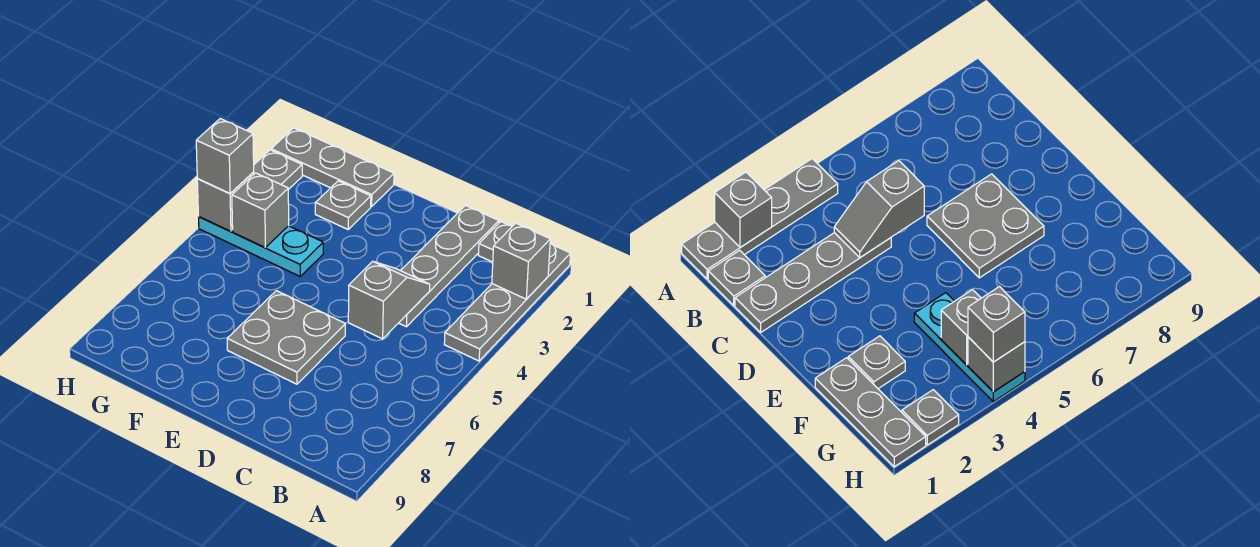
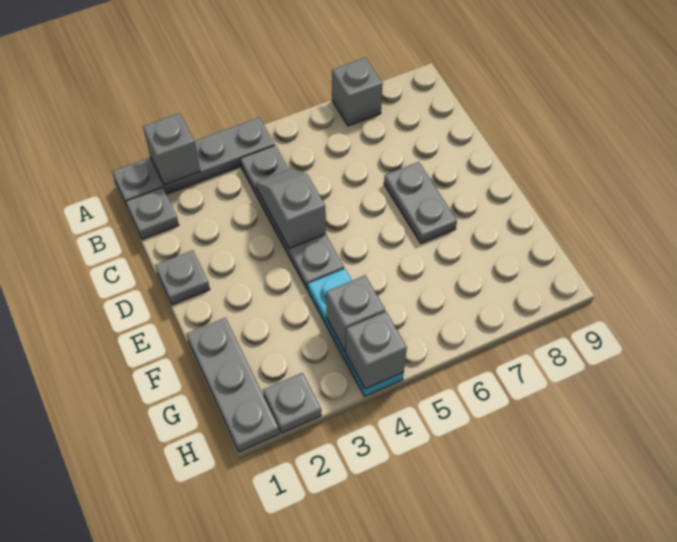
grey plate C1:C4 level 1 -> grey plate B4:E4 level 1
grey slope C4:C5 level 2 top 5 -> grey slope C4:D4 level 2 top D
grey plate D6:E7 level 1 -> grey plate D7:E7 level 1
grey plate F2 level 1 -> grey plate D1 level 1
grey brick H4 level 3 -> grey brick A7 level 1

